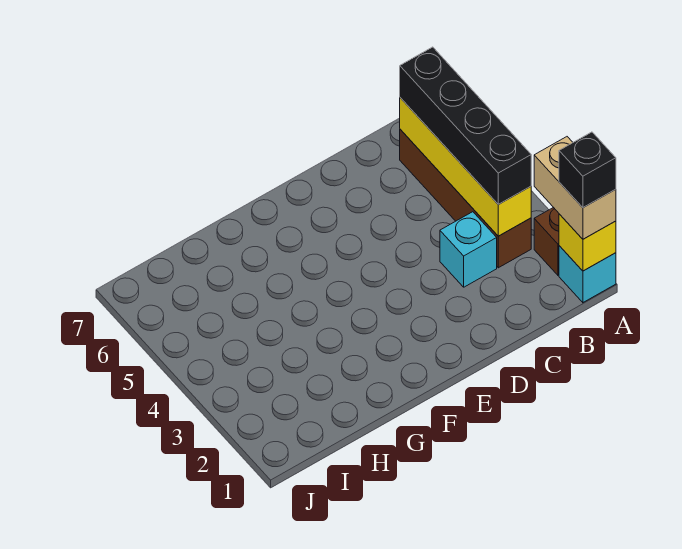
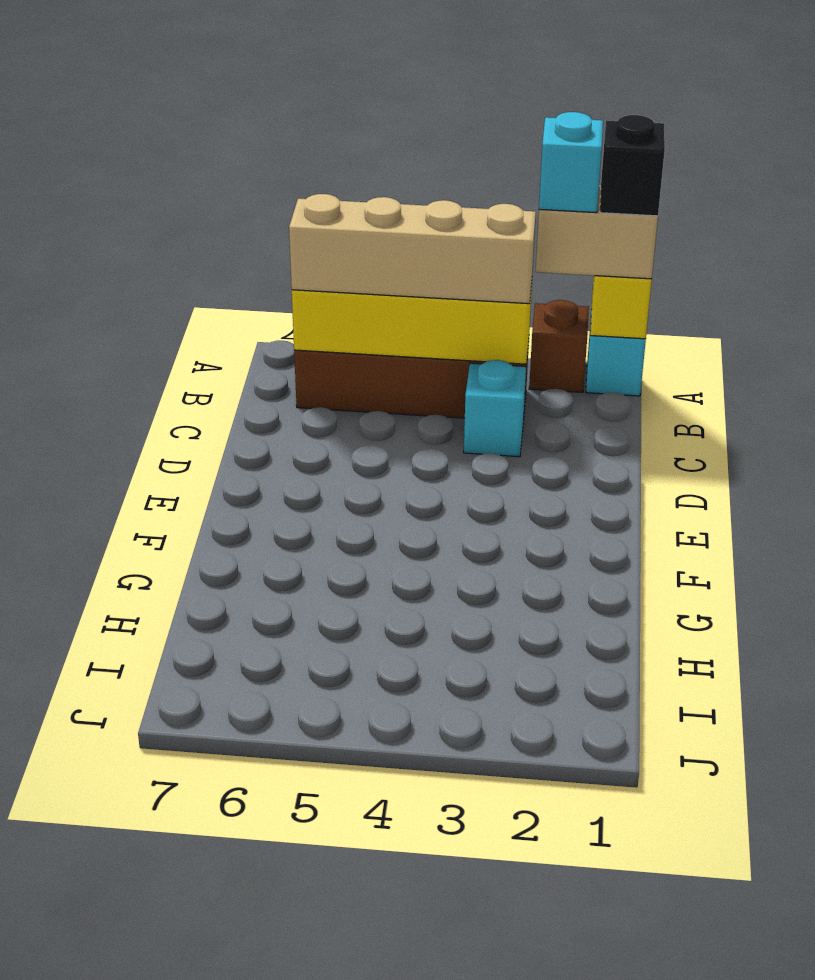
none -> cyan brick A2 level 4
black brick B3:B6 level 3 -> tan brick B3:B6 level 3

